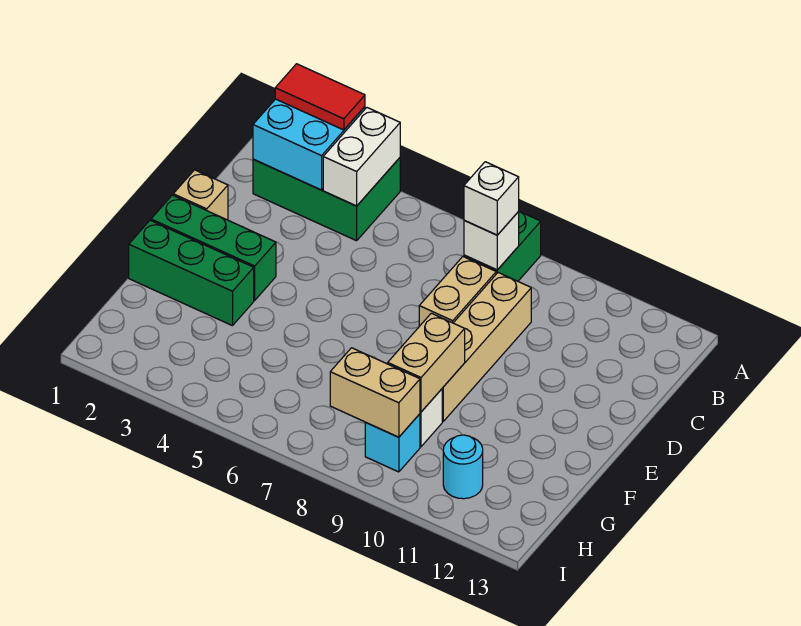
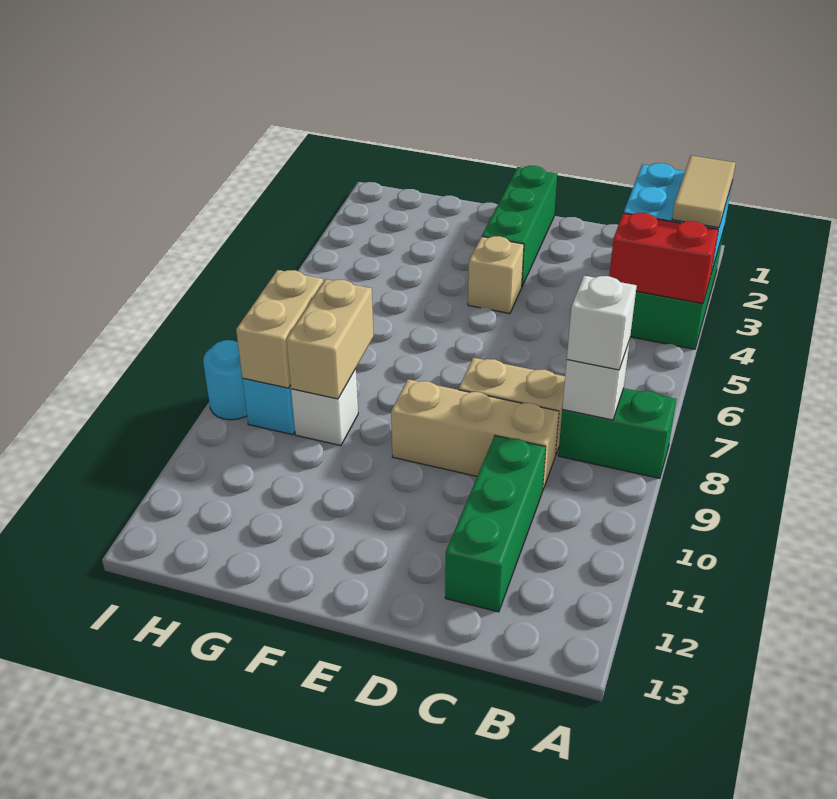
red tile A2:A3 level 3 -> tan tile A2:A3 level 3
white brick A4:B4 level 2 -> red brick A4:B4 level 2
tan brick C9:F9 level 1 -> tan brick C9:E9 level 1
tan brick D1 level 1 -> tan brick E4 level 1
green brick F1:F3 level 1 -> green brick C10:C12 level 1
tan brick F9:G9 level 2 -> tan brick G8:G9 level 2
cyan round brick H11 level 1 -> cyan round brick I9 level 1

